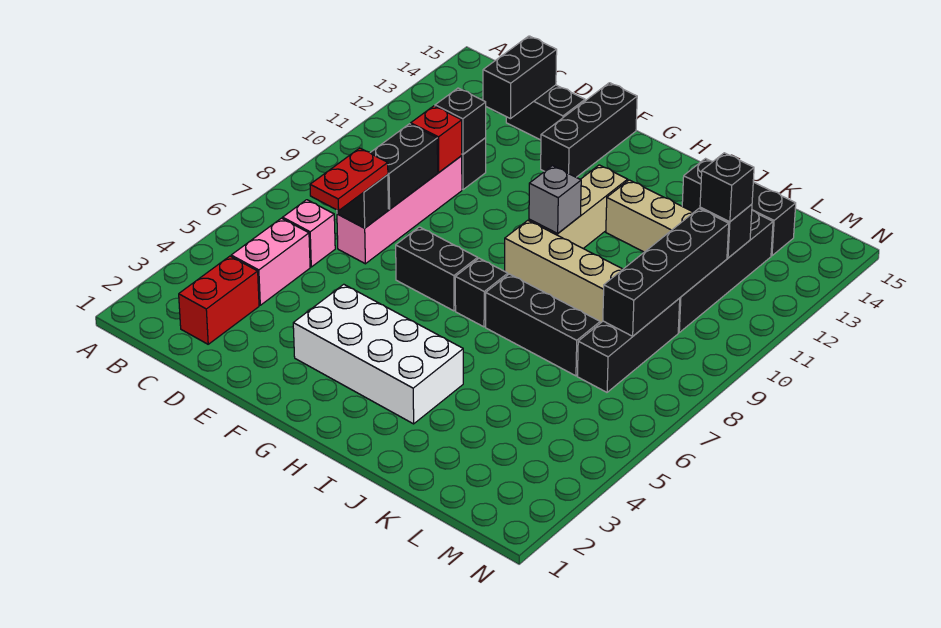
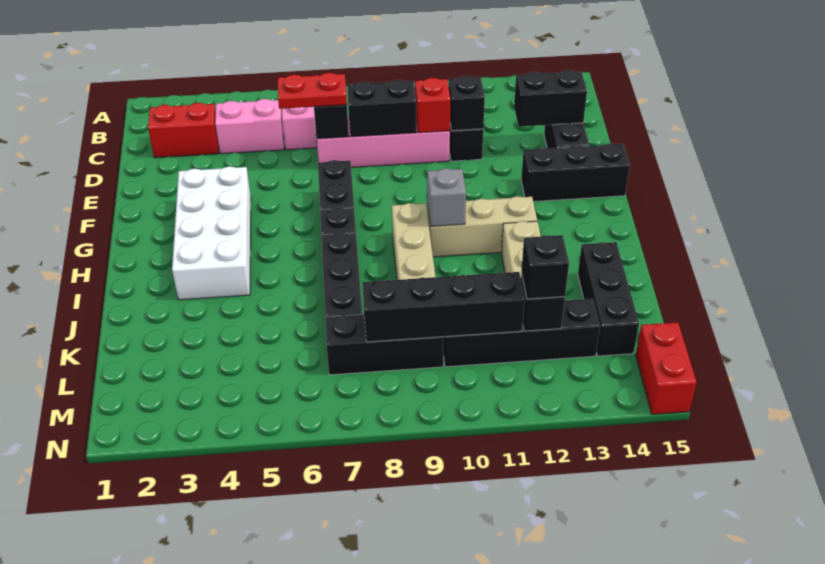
none -> red brick M15:N15 level 1

